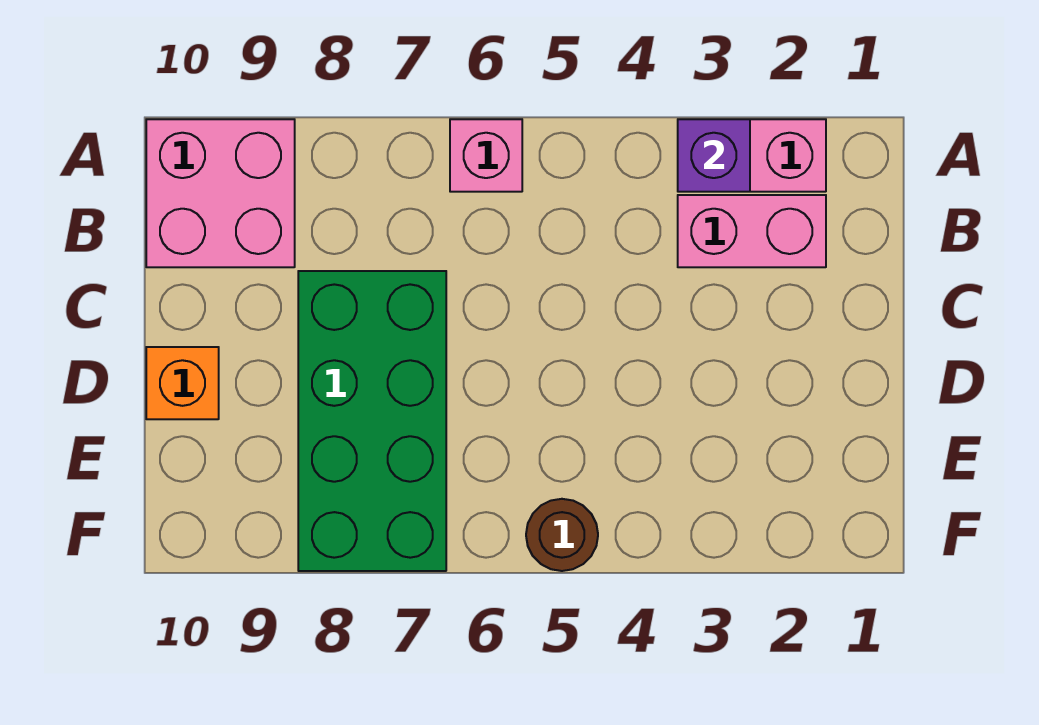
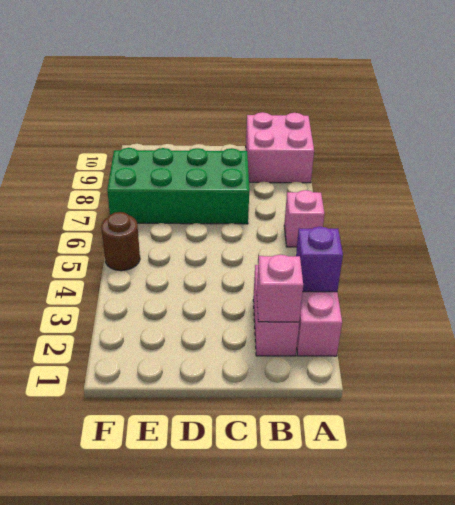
none -> pink brick B2 level 2
orange brick D10 level 1 -> none

